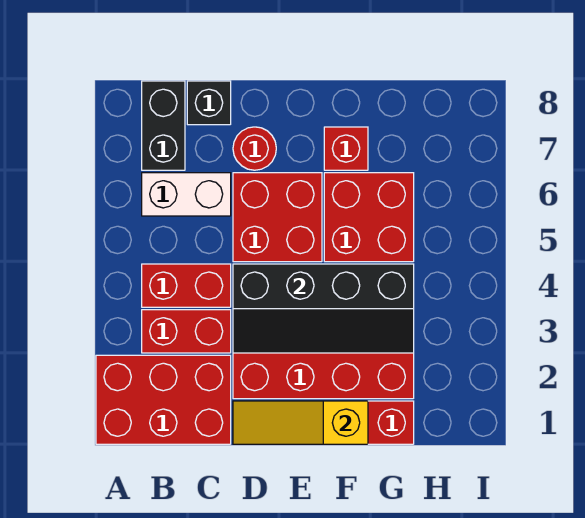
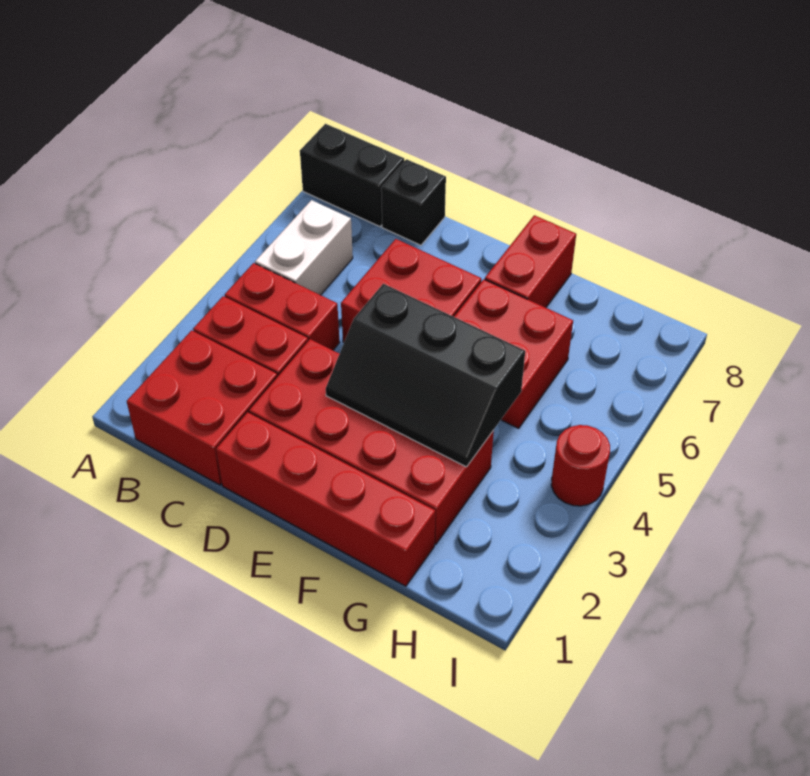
red brick A1:C2 level 1 -> red brick B1:C2 level 1
white brick B6:C6 level 1 -> white brick B5:B6 level 1
black brick B7:B8 level 1 -> black brick A8:B8 level 1
yellow slope D1:F1 level 2 top F -> none
black slope D3:G4 level 2 top 4 -> black slope E3:G4 level 2 top 4
red round brick D7 level 1 -> red round brick I4 level 1
red brick F7 level 1 -> red brick F7:F8 level 1

